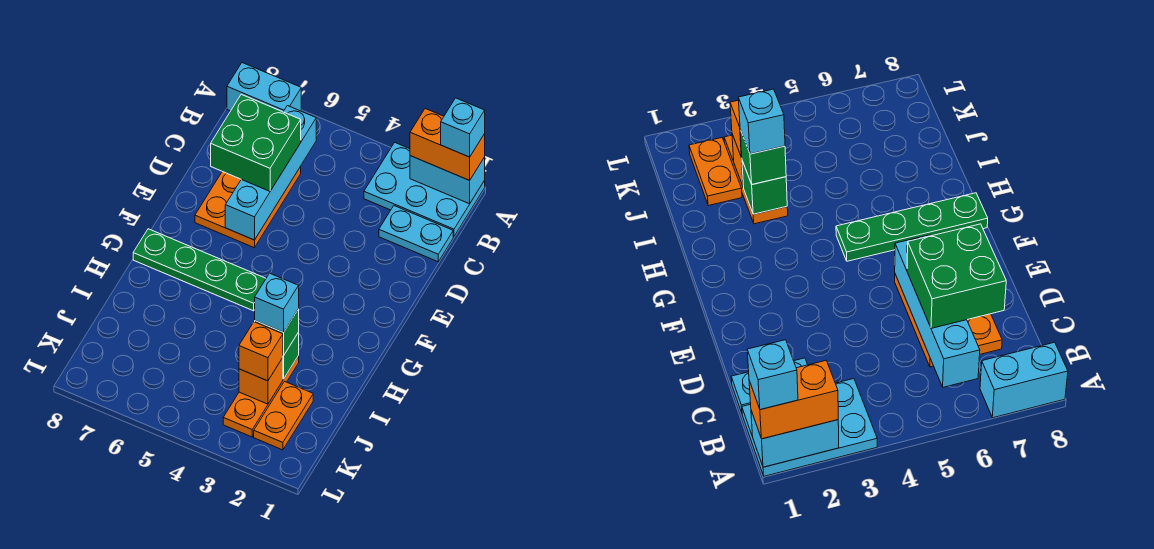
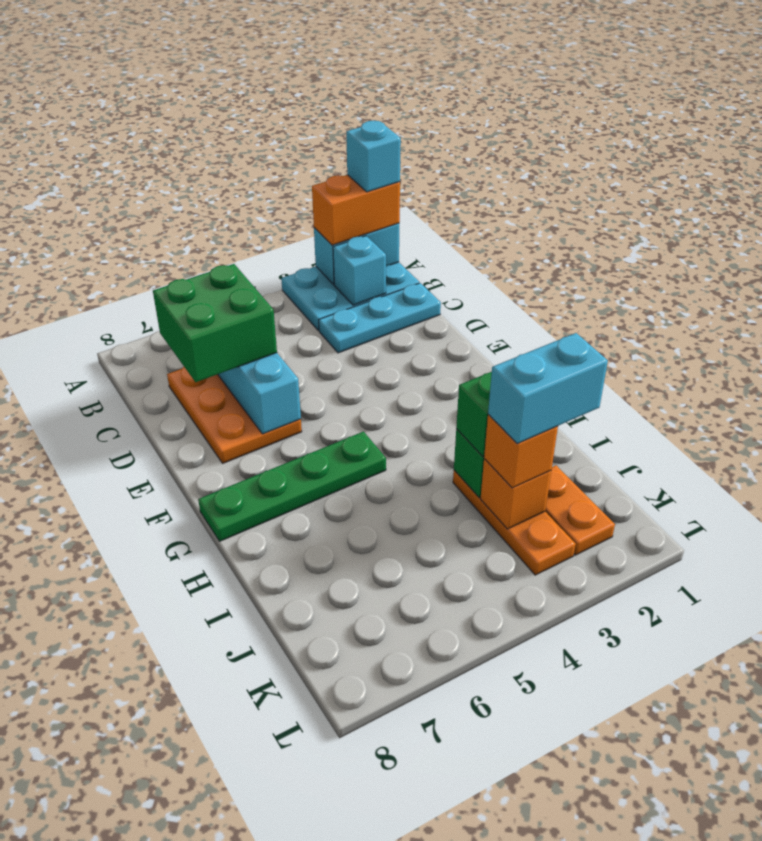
cyan brick A7:A8 level 1 -> cyan brick J2:J3 level 4
cyan plate C1:C2 level 1 -> cyan plate C1:C3 level 1
cyan brick I3 level 4 -> cyan brick B2 level 2

